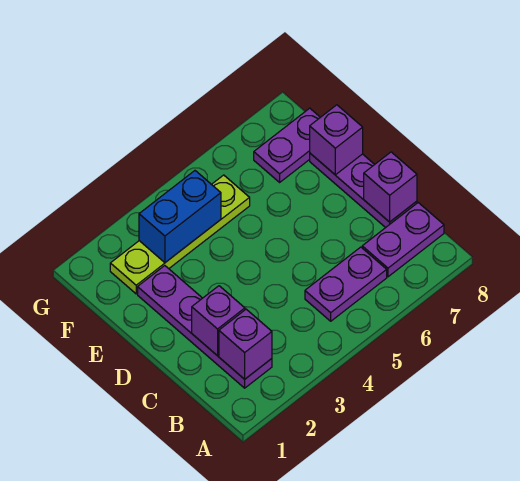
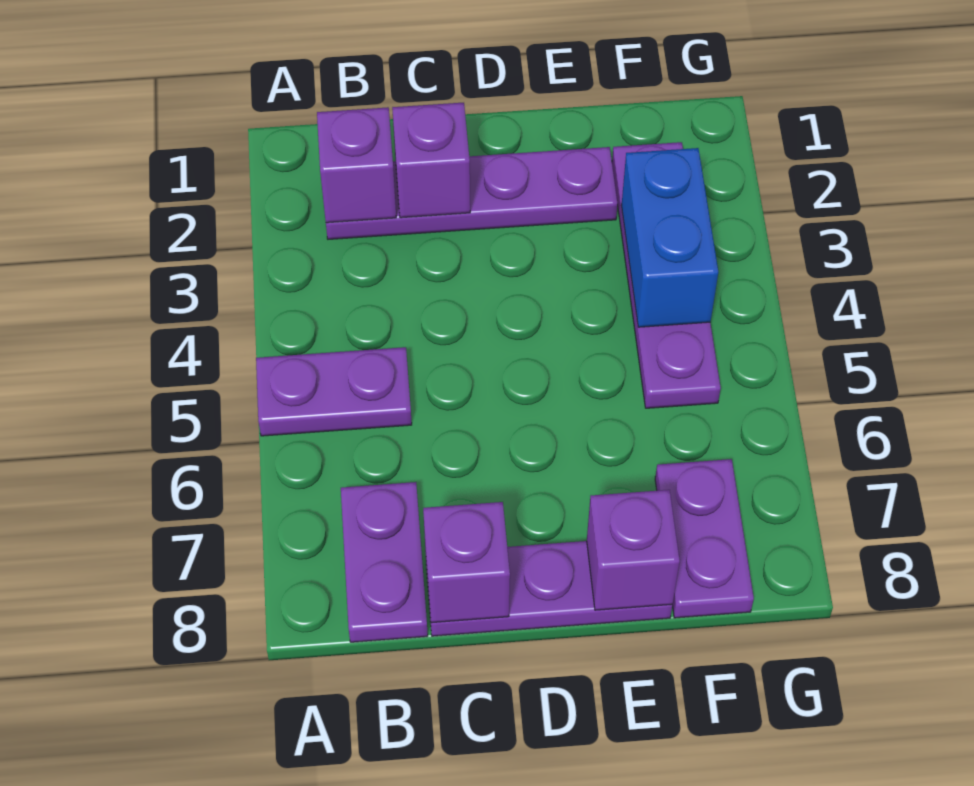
purple plate B5:B6 level 1 -> purple plate A5:B5 level 1
lime plate F2:F5 level 1 -> purple plate F2:F5 level 1

